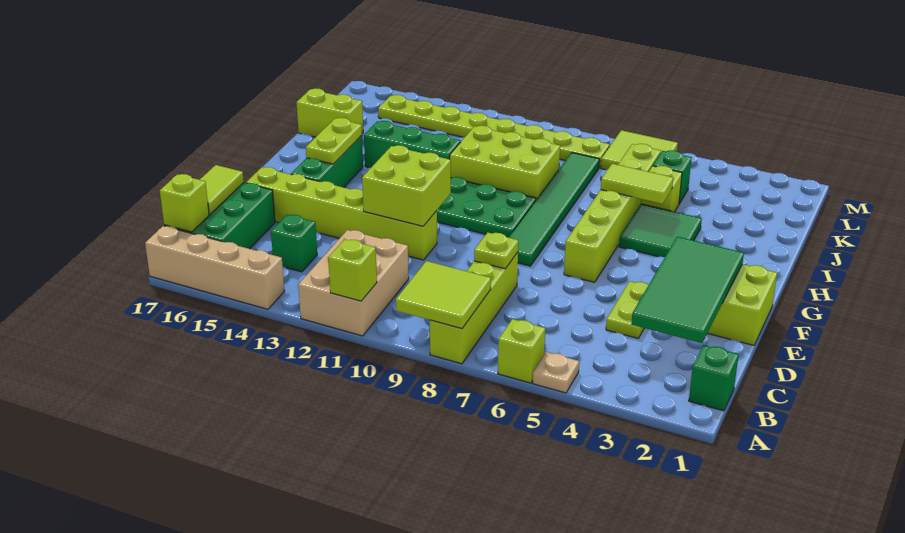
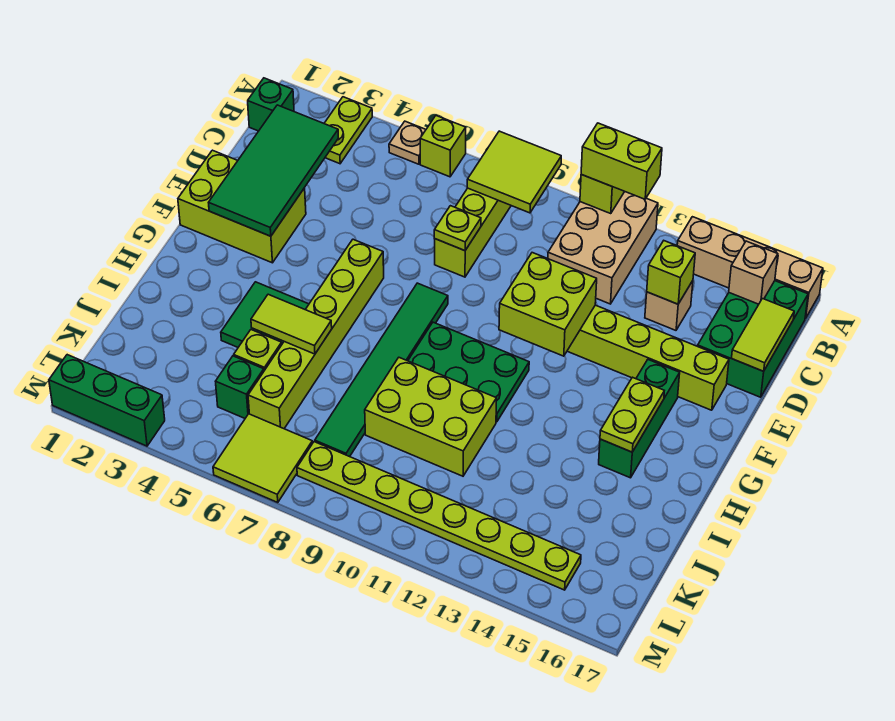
none -> tan brick B16 level 2
lime brick B17 level 2 -> lime brick C14 level 2
green brick C14 level 1 -> tan brick C14 level 1
lime plate D4:E4 level 1 -> lime plate A3:B3 level 1
green brick I12:I14 level 1 -> green brick M1:M3 level 1
lime brick J16:J17 level 1 -> lime brick A11:A12 level 3

